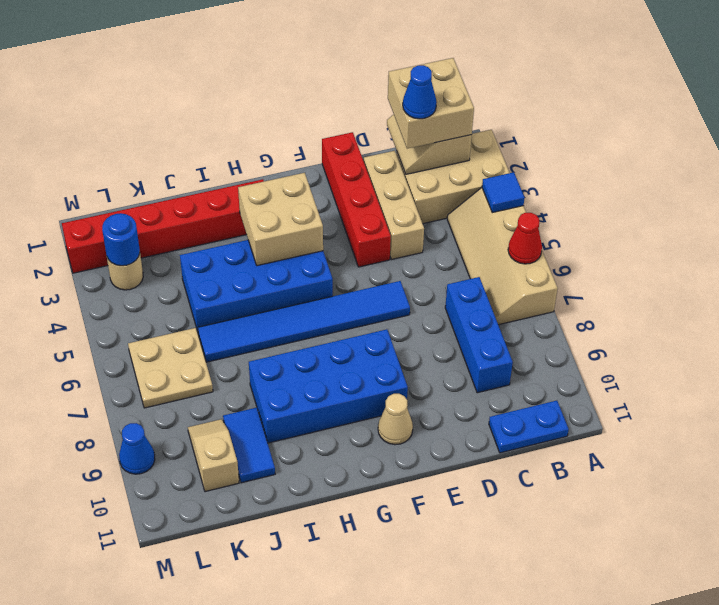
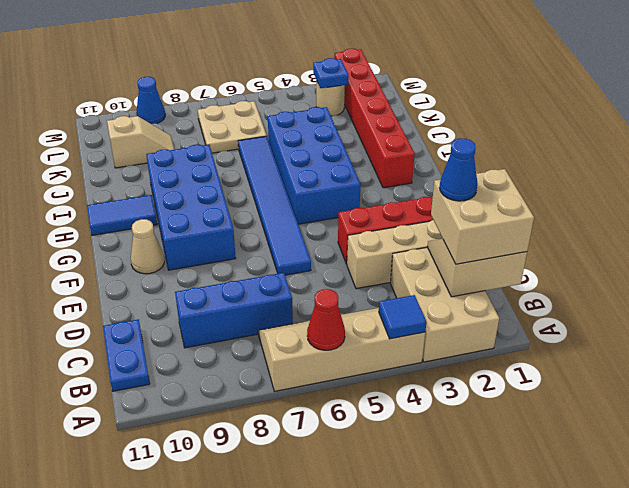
tan brick G3:H4 level 2 -> none
blue tile J9:J10 level 1 -> blue tile H10:H11 level 1
blue round brick L3 level 2 -> blue plate L3 level 2

